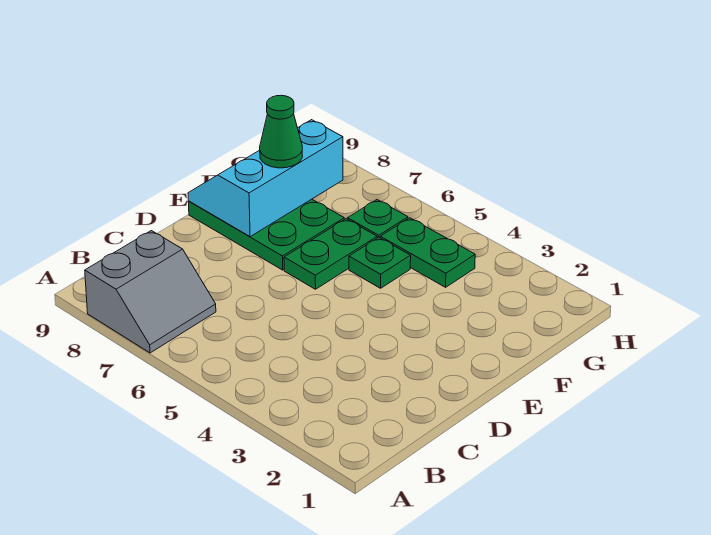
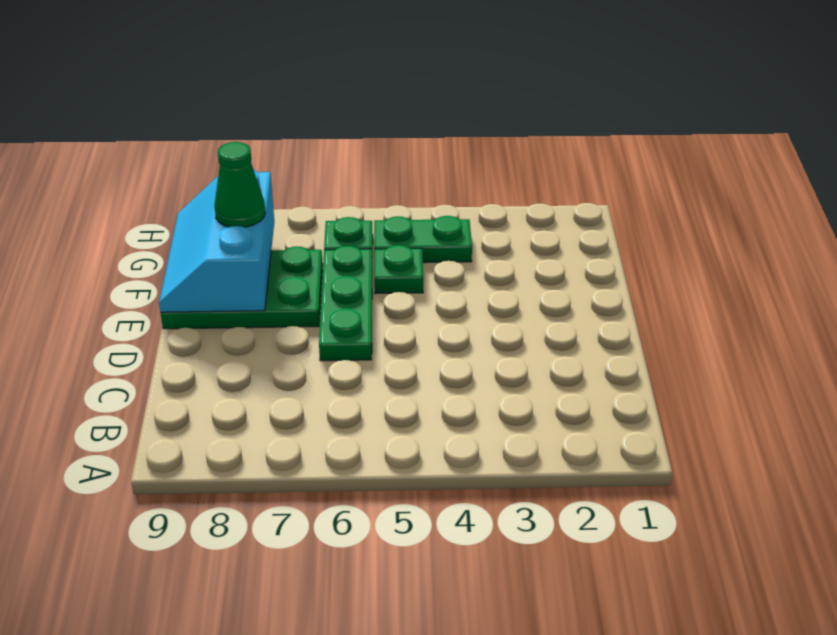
grey slope A7:B8 level 1 top 8 -> none
green plate E6:F6 level 1 -> green plate D6:F6 level 1

